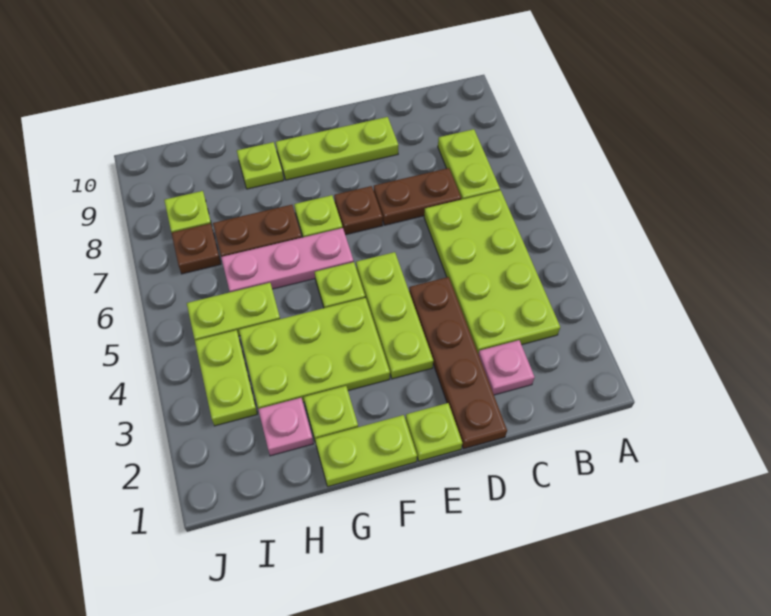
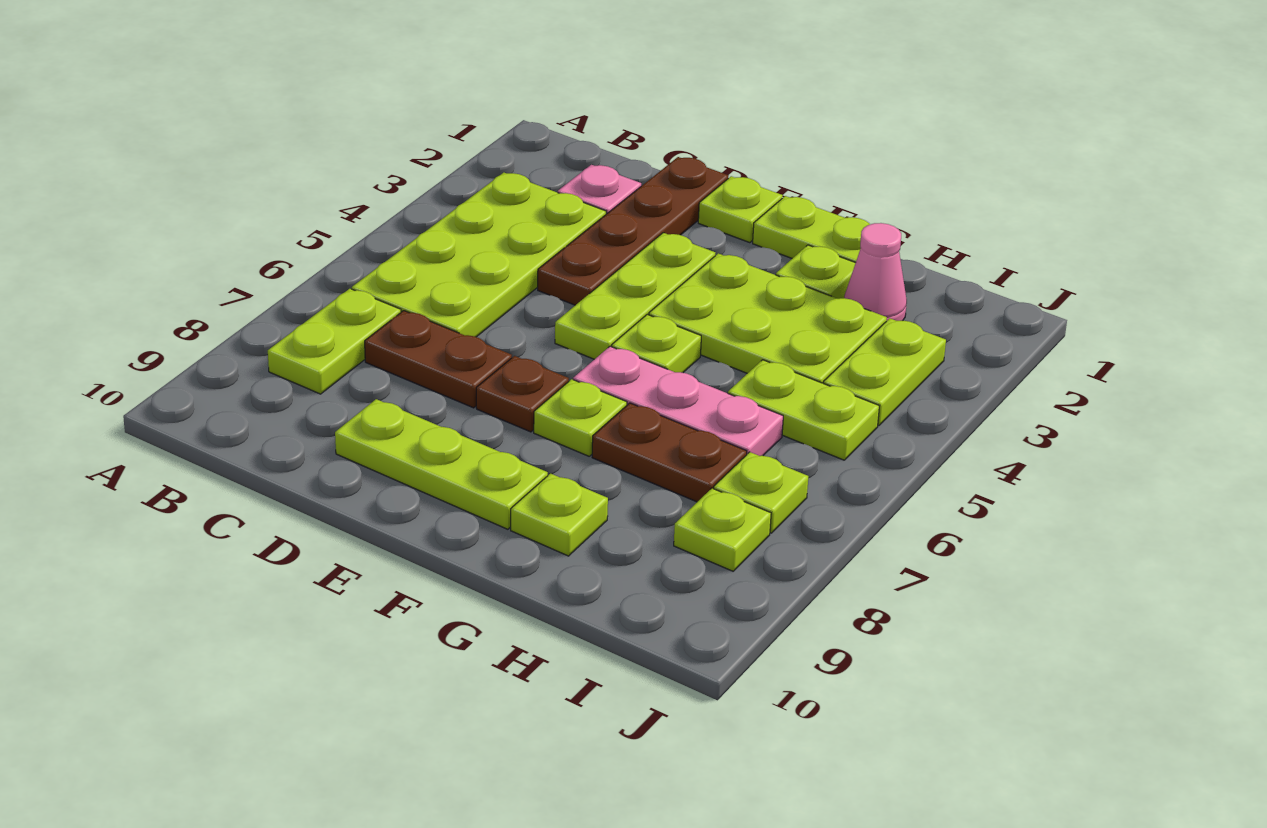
pink plate H2 level 1 -> pink cone H2 level 1
brown plate I7 level 1 -> lime plate I7 level 1

